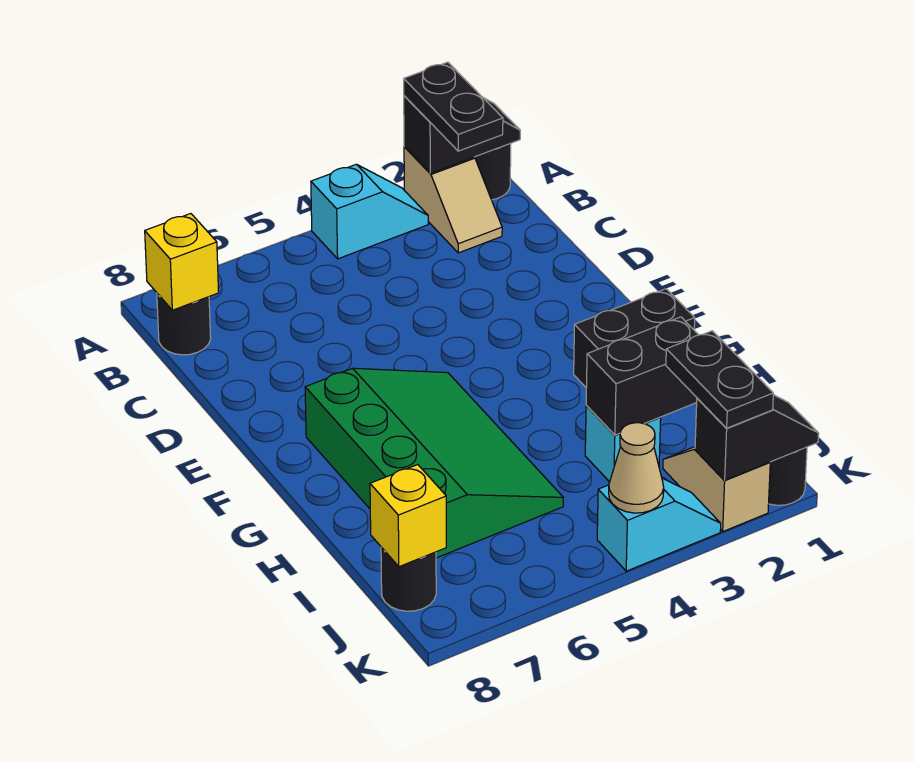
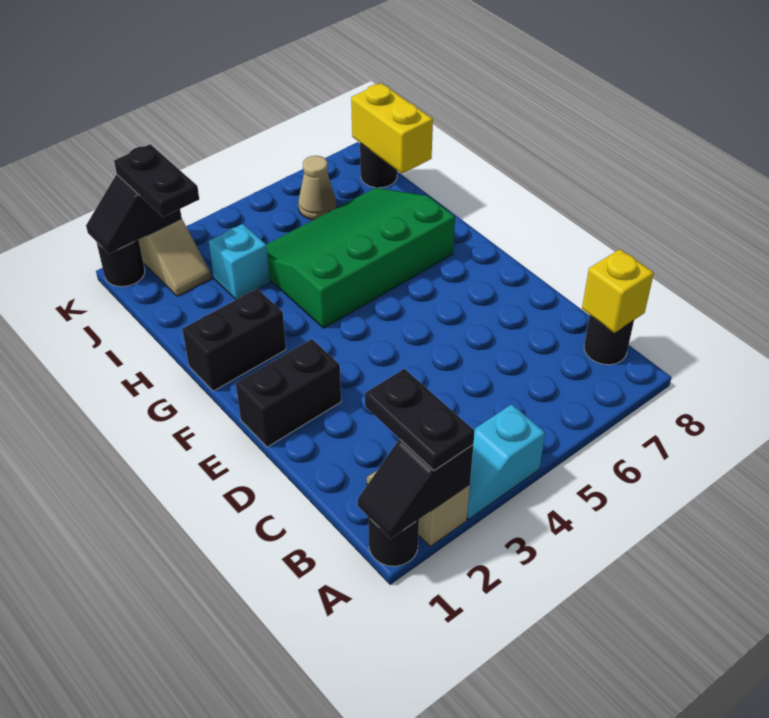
green slope F5:I7 level 1 top 7 -> green slope G4:I7 level 1 top G
black brick I2:I3 level 2 -> black brick E1:E2 level 1
yellow brick J8 level 2 -> yellow brick I8:J8 level 2
cyan slope K3:K4 level 1 top 4 -> none
tan cone K4 level 2 -> tan cone J6 level 1

